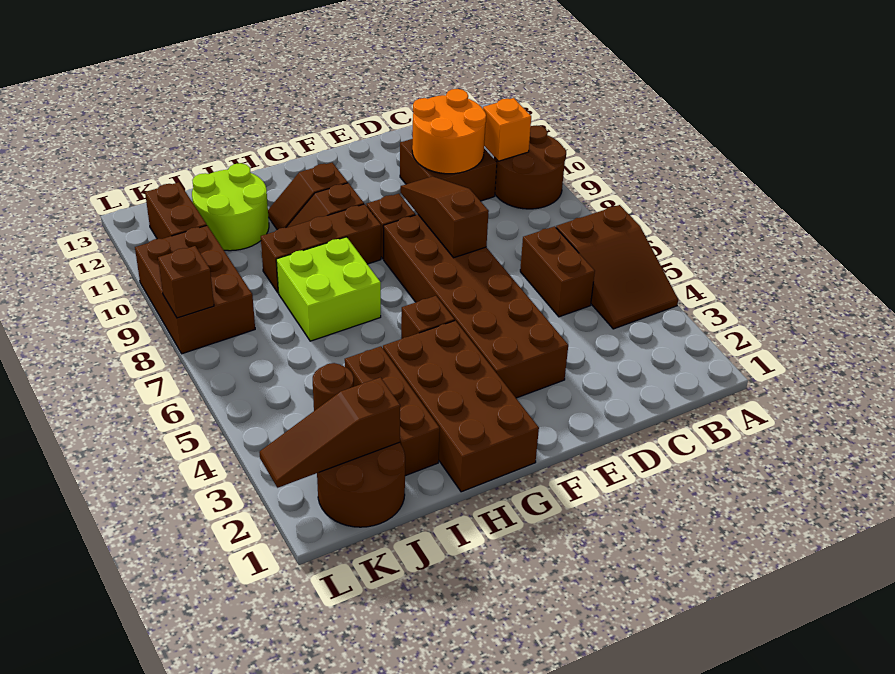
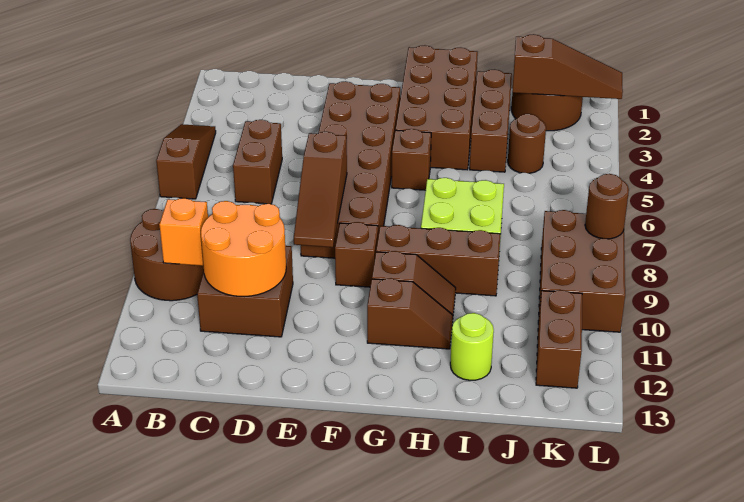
brown slope A4:B6 level 1 top 6 -> brown slope A4:A6 level 1 top 6
lime round brick I11:J12 level 1 -> lime round brick I12 level 1
brown brick L8 level 2 -> brown round brick L8 level 2

